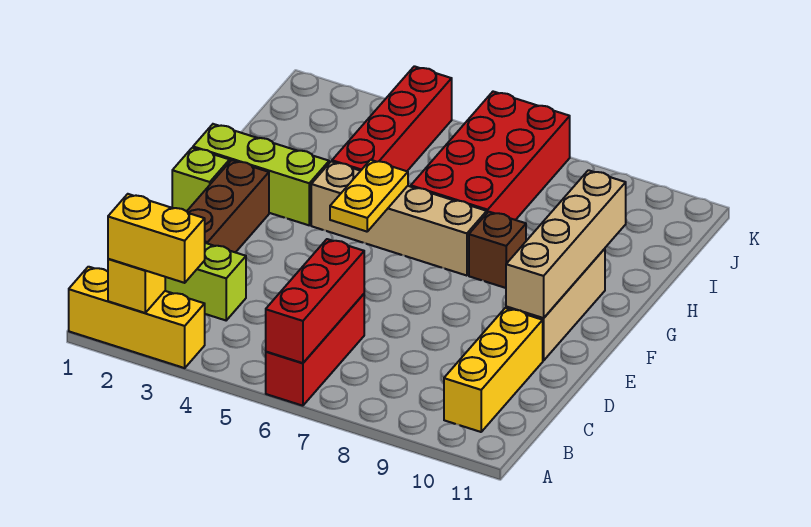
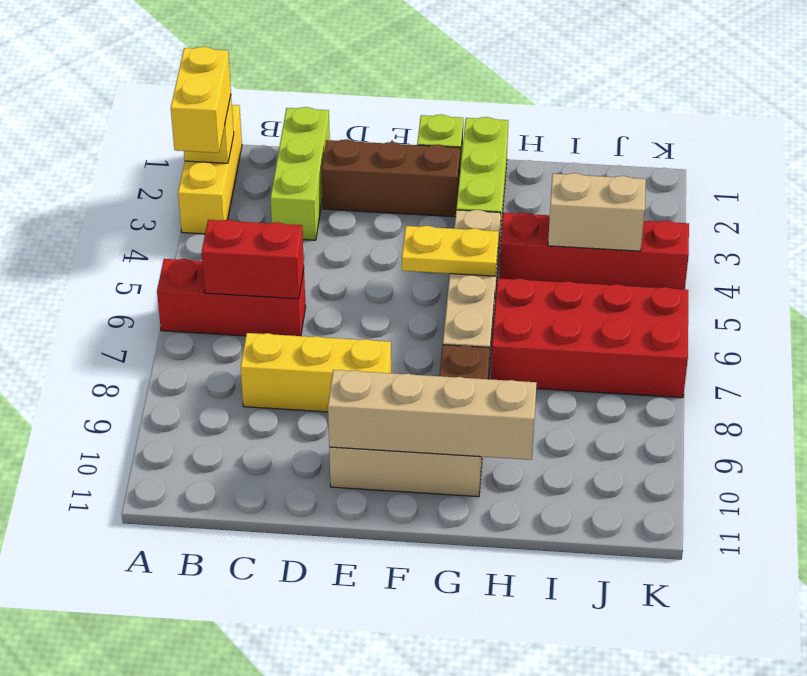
red brick A6:C6 level 2 -> red brick B6:C6 level 2
yellow brick B10:D10 level 1 -> yellow brick C8:E8 level 1
none -> tan brick I4:J4 level 2

